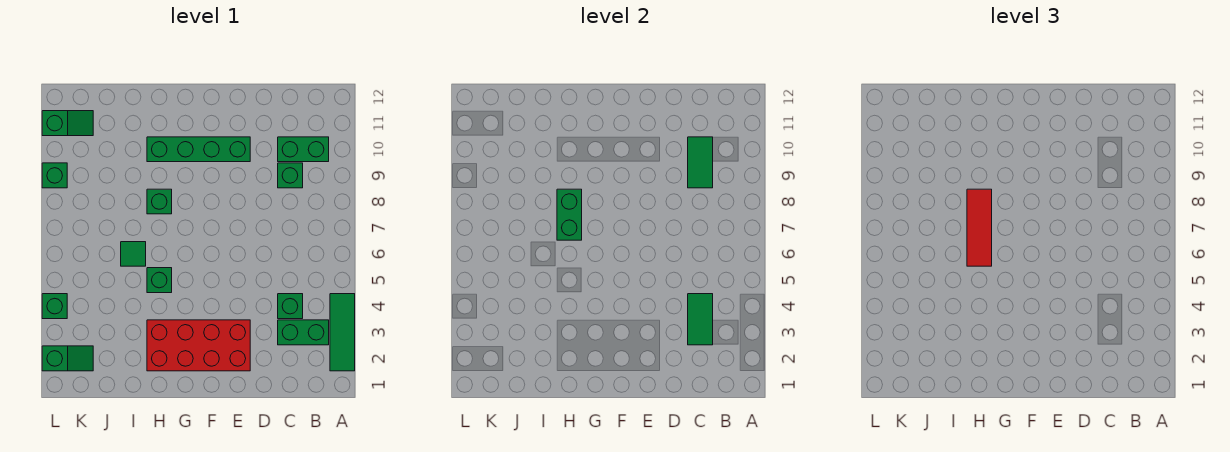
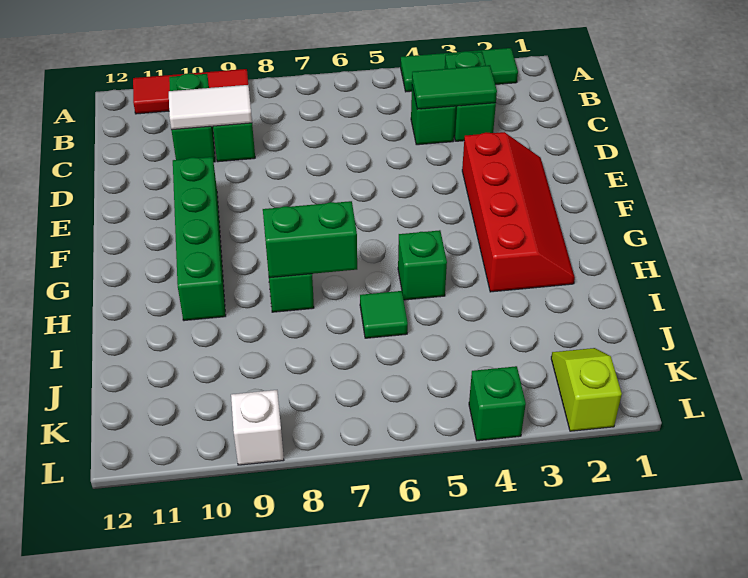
green tile C9:C10 level 2 -> white tile C9:C10 level 2
red brick E2:H3 level 1 -> red slope E2:H3 level 1 top 3
red tile H6:H8 level 3 -> red tile A9:A11 level 1
green slope K2:L2 level 1 top L -> lime slope K2:L2 level 1 top L
green slope K11:L11 level 1 top L -> none
green brick L9 level 1 -> white brick L9 level 1

